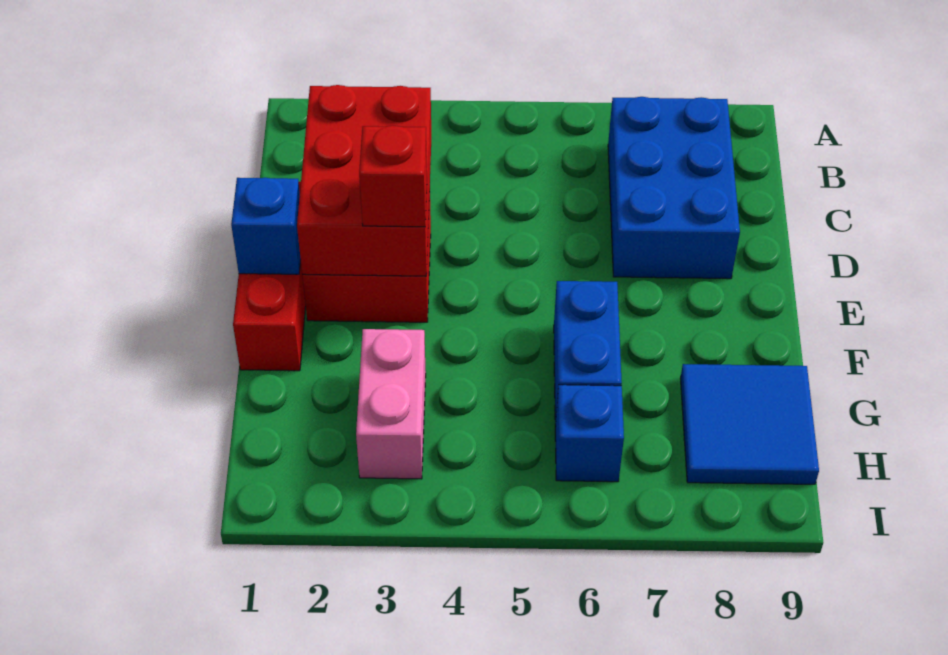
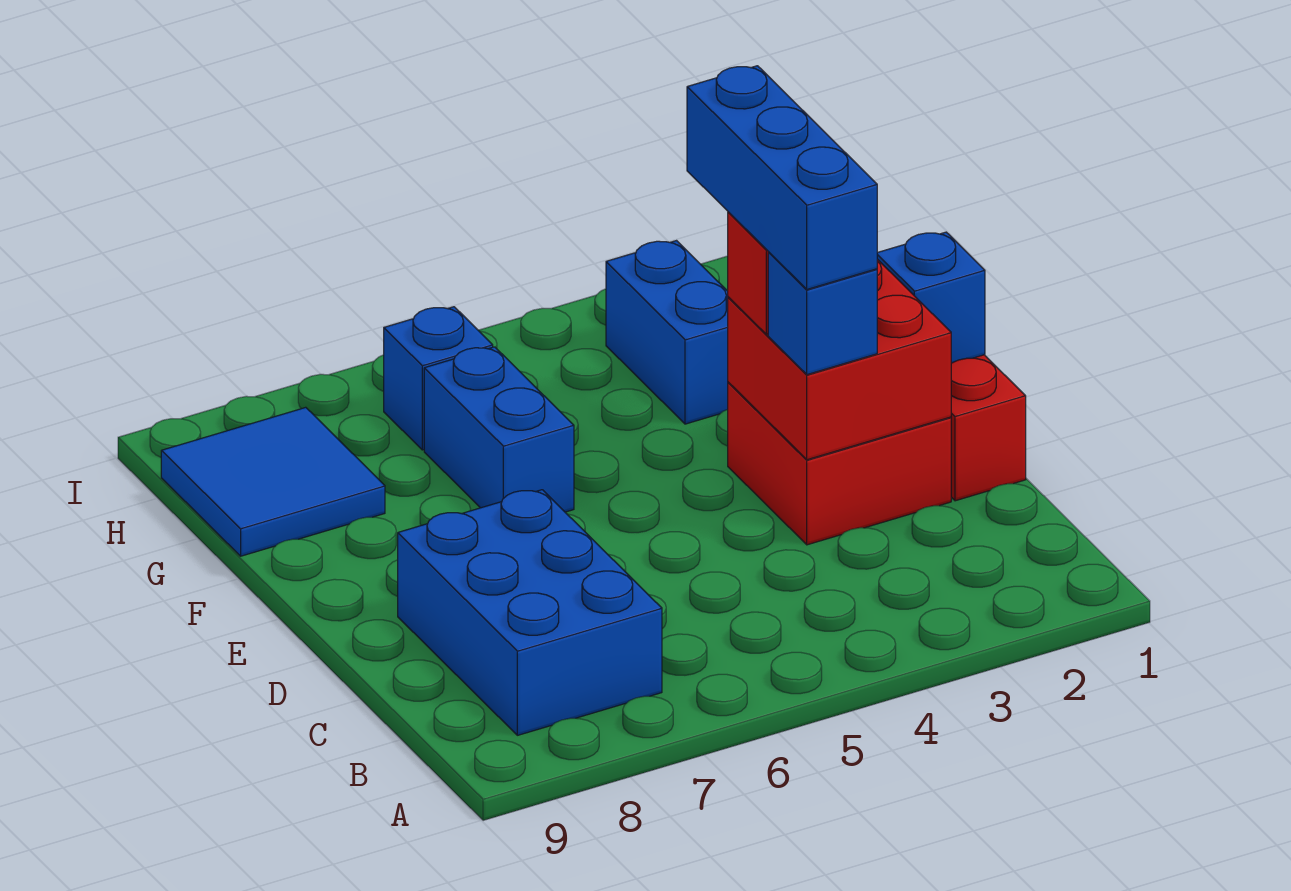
red brick C2:E3 level 2 -> red brick D2:E3 level 2
none -> blue brick D3 level 3
none -> blue brick D3:F3 level 4
pink brick G3:H3 level 1 -> blue brick G3:H3 level 1

